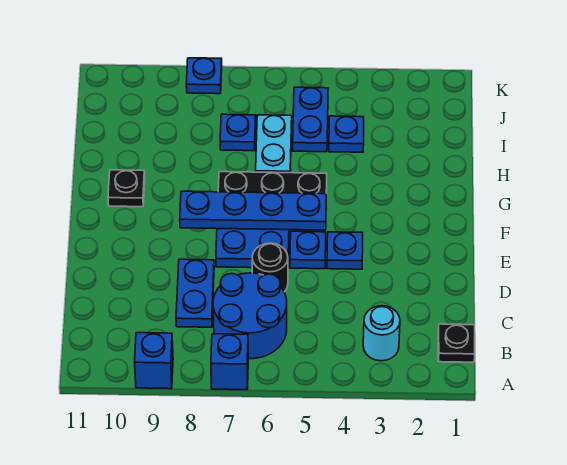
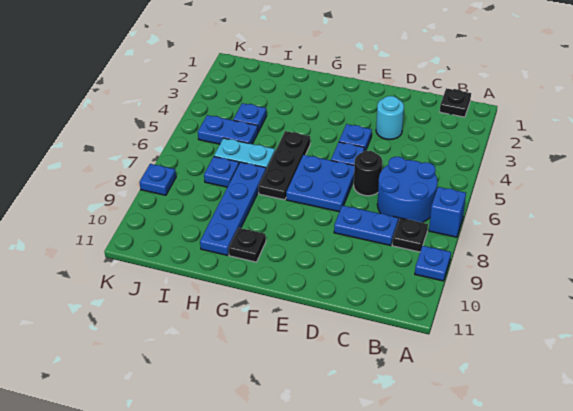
blue brick A9 level 1 -> blue plate A9 level 1
cyan round brick B3 level 1 -> cyan round brick D3 level 1
none -> black plate B8 level 1
blue plate F5:F8 level 2 -> blue plate H7:H10 level 1

